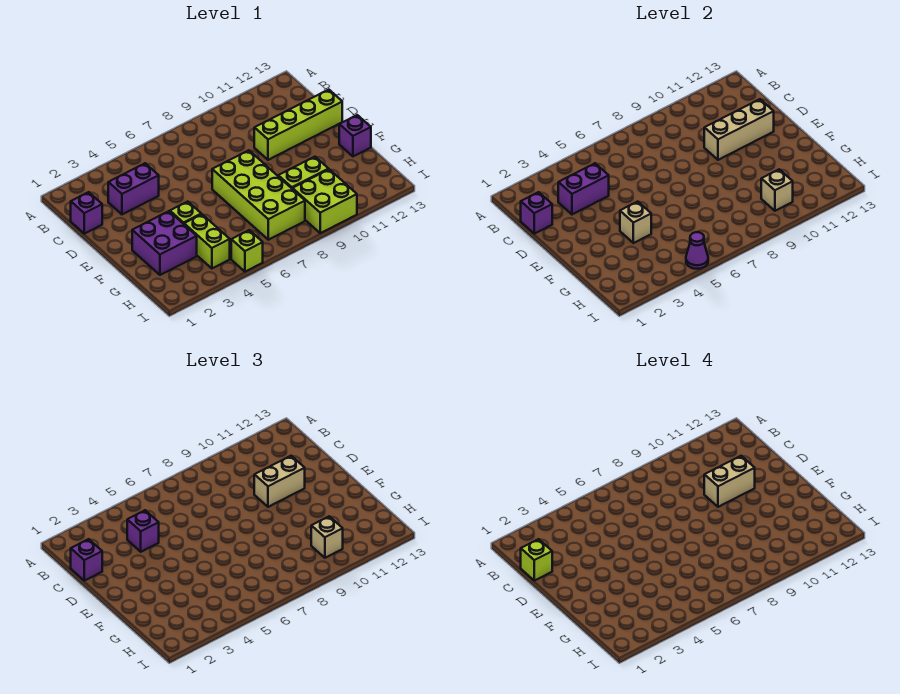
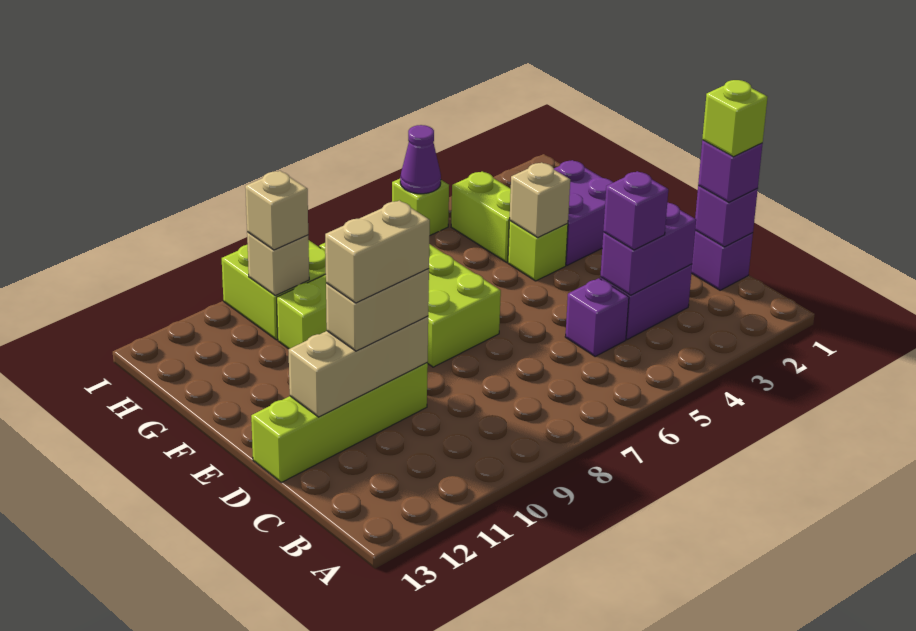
purple brick F13 level 1 -> purple brick C5 level 1

